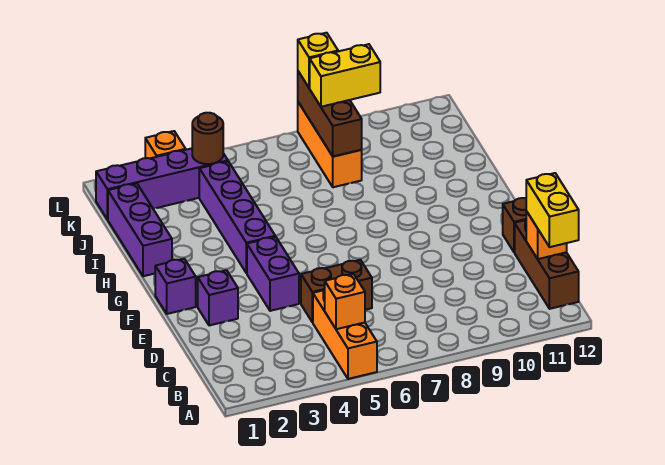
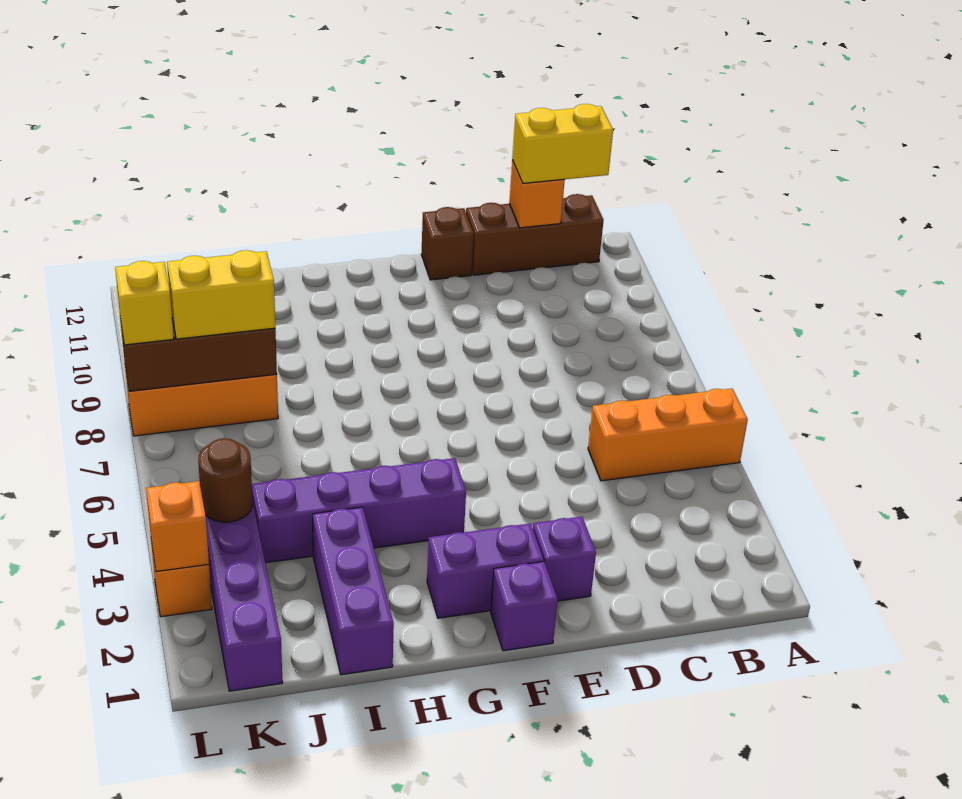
orange brick B5 level 2 -> orange brick L3 level 2
brown brick D5:D6 level 1 -> none
purple brick E4:F4 level 1 -> purple brick F2:G2 level 1
purple brick H1:J1 level 1 -> purple brick I1:I3 level 1
yellow brick K8:K9 level 3 -> yellow brick J8:K8 level 3

